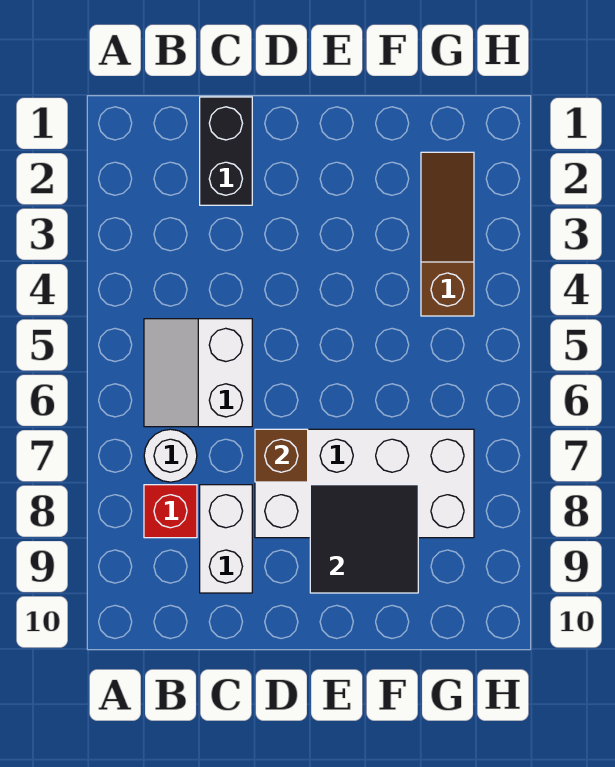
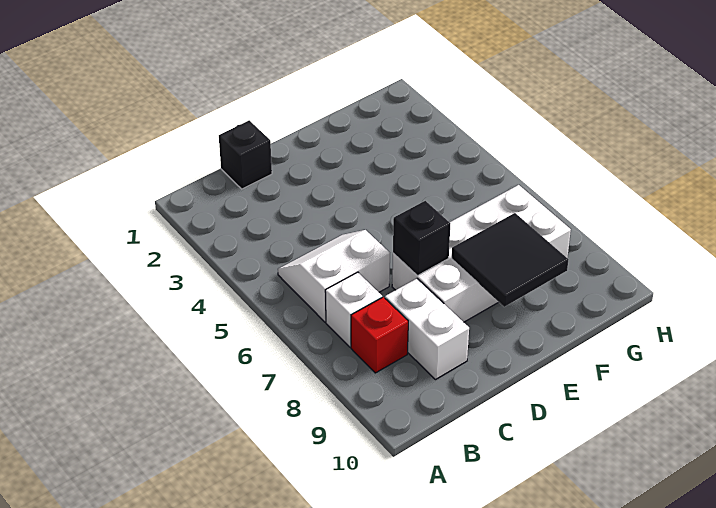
white slope B5:C6 level 1 top C -> white slope B5:C6 level 1 top 6
white round brick B7 level 1 -> white brick B7 level 1
black brick C1:C2 level 1 -> black brick C1 level 1
brown brick D7 level 2 -> black brick D7 level 2
brown slope G2:G4 level 1 top 4 -> none

